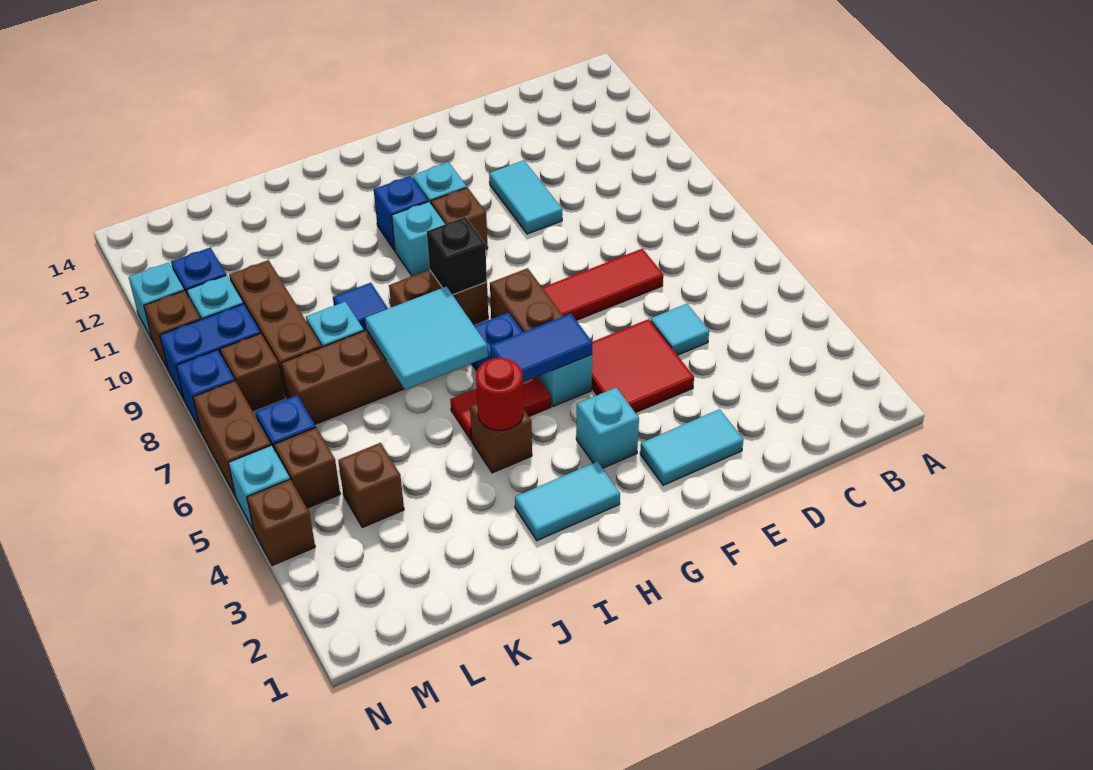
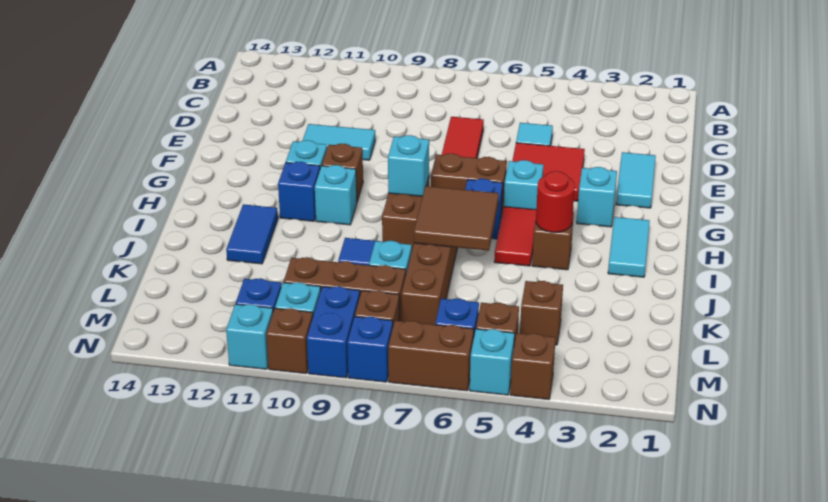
blue tile G5:H5 level 2 -> blue tile I12:J12 level 1
black brick H8 level 2 -> cyan brick H8 level 2
cyan tile I6:J7 level 2 -> brown tile I6:J7 level 2

